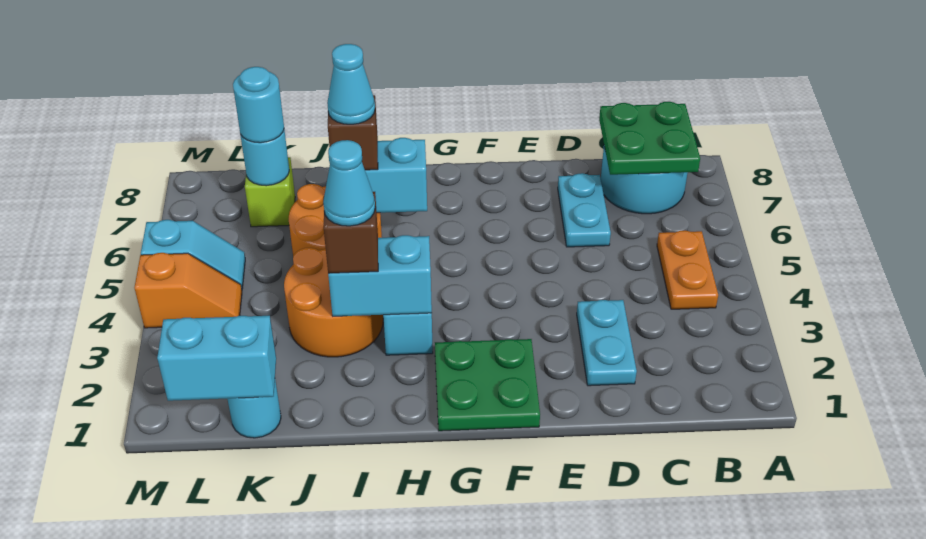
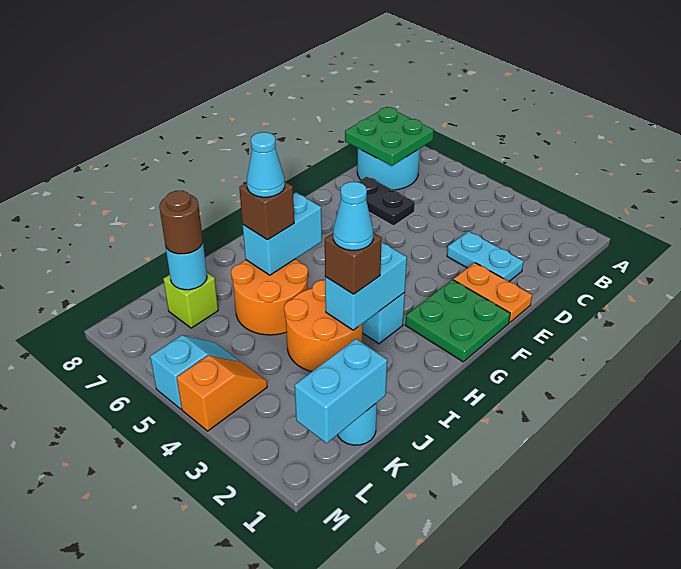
orange plate B4:B5 level 1 -> orange plate E1:E2 level 1
cyan plate D6:D7 level 1 -> black plate D6:D7 level 1
cyan round brick K7 level 3 -> brown round brick K7 level 3

